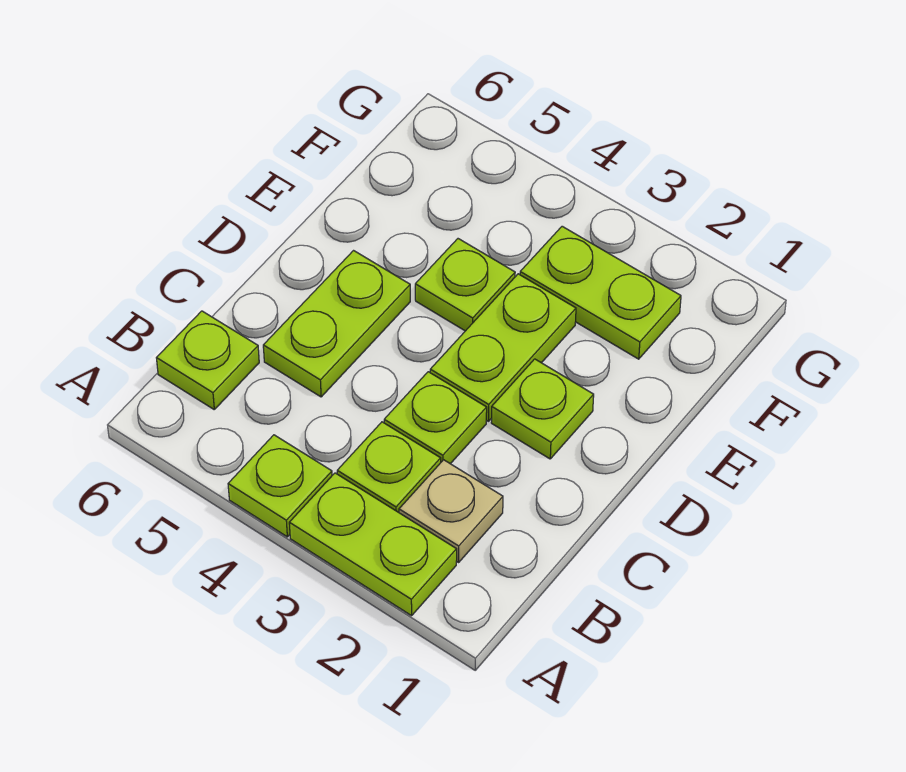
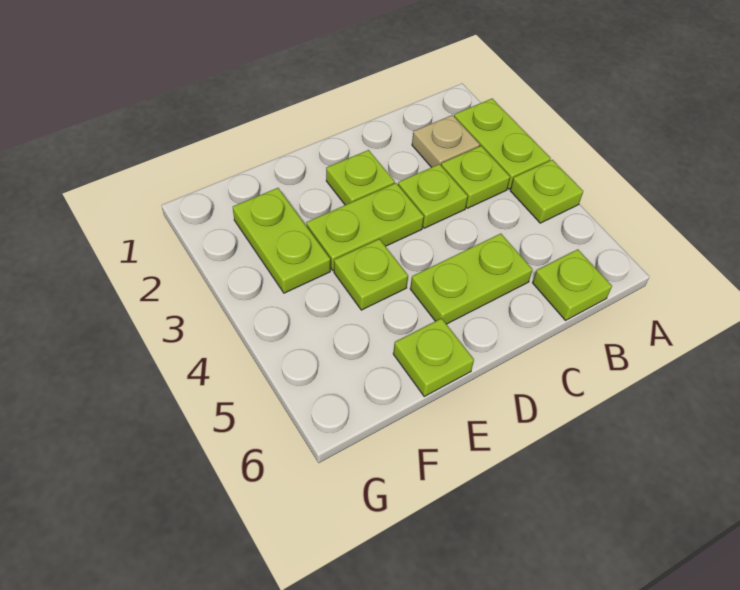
none -> lime plate E6 level 1

